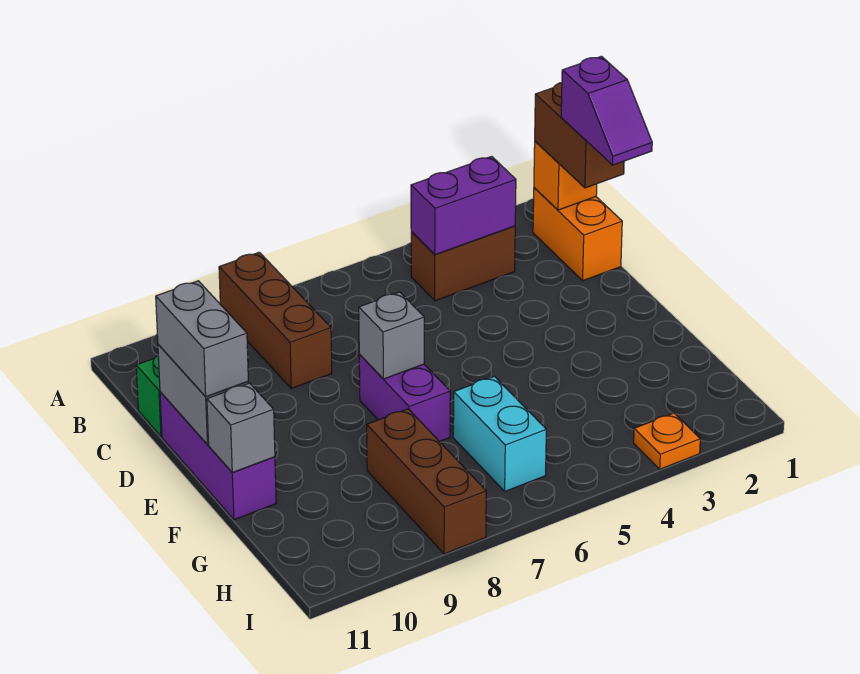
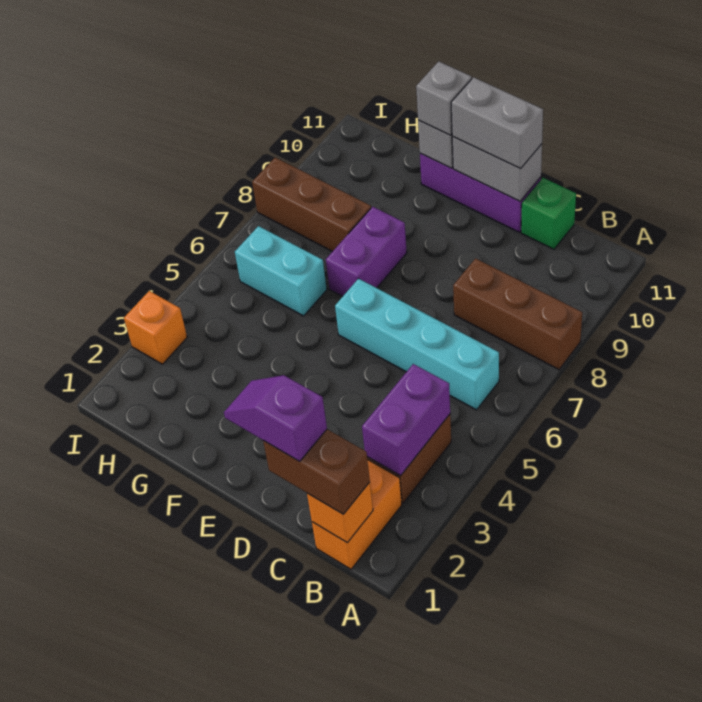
orange brick B1:C1 level 1 -> orange brick B1:B2 level 1
none -> cyan brick B6:E6 level 1
purple brick E7:F7 level 1 -> purple brick F7:F8 level 1
grey brick E7 level 2 -> grey brick F11 level 3
orange plate I3 level 1 -> orange brick I3 level 1

